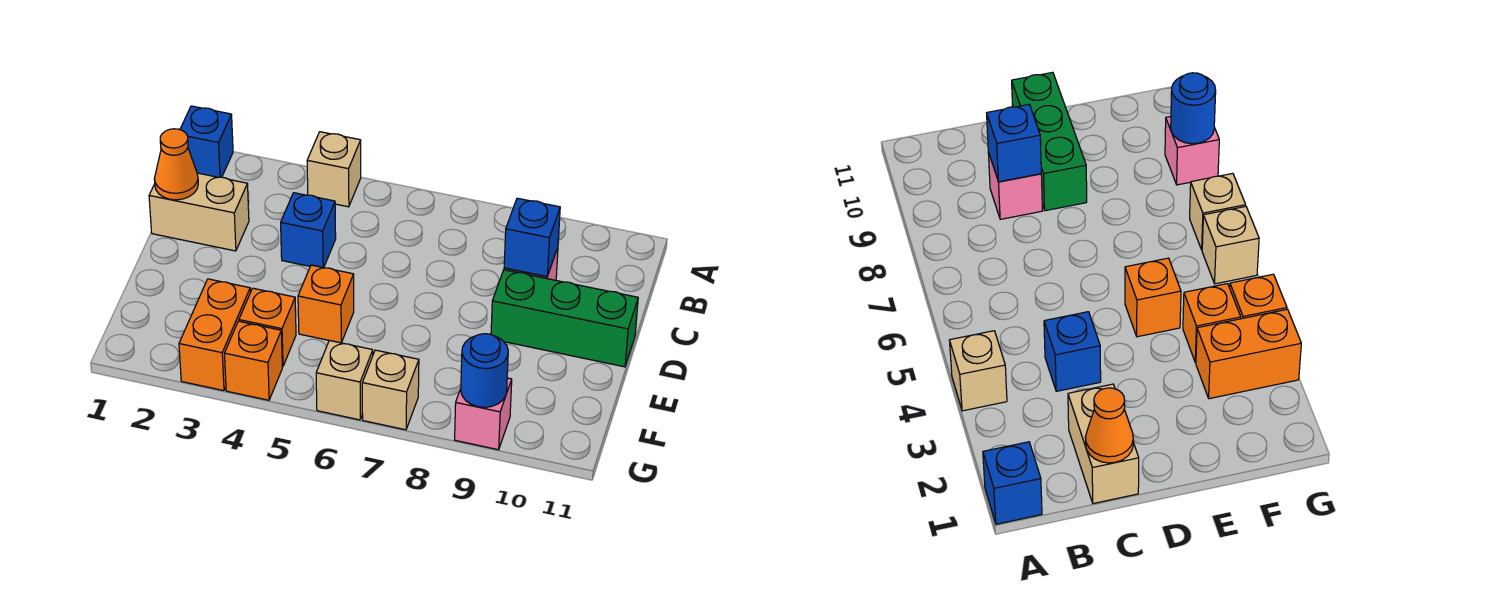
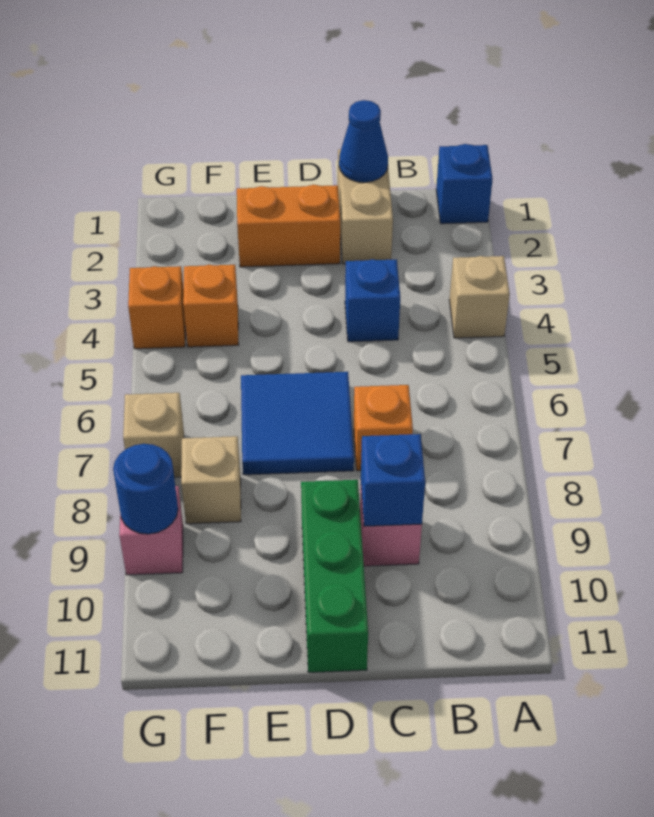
orange cone C1 level 2 -> blue cone C1 level 2
none -> blue tile D6:E7 level 1
orange brick E5 level 1 -> orange brick C7 level 1
orange brick F3:G3 level 1 -> orange brick D2:E2 level 1
tan brick G6 level 1 -> tan brick F8 level 1

